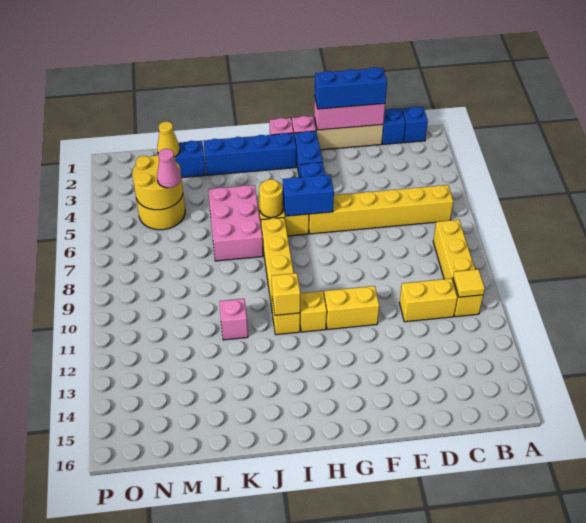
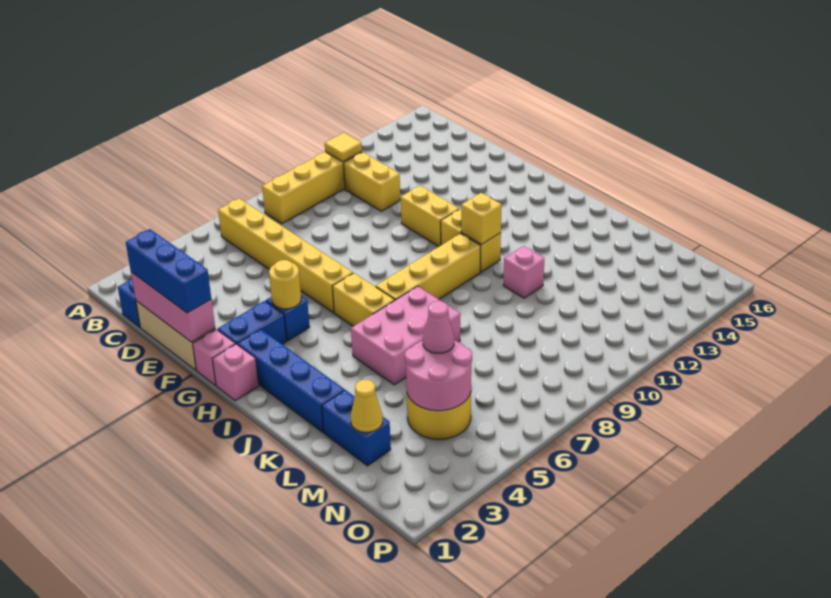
blue brick B1 level 1 -> none
blue brick G6:H6 level 2 -> none
yellow round brick I6 level 2 -> yellow round brick G4 level 2
yellow round brick M4:N5 level 2 -> pink round brick M4:N5 level 2

